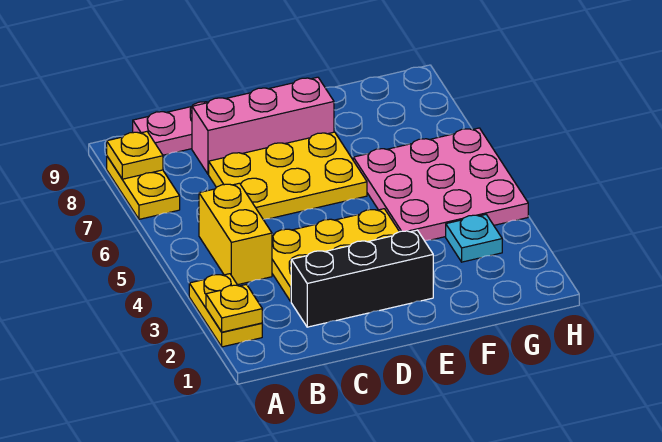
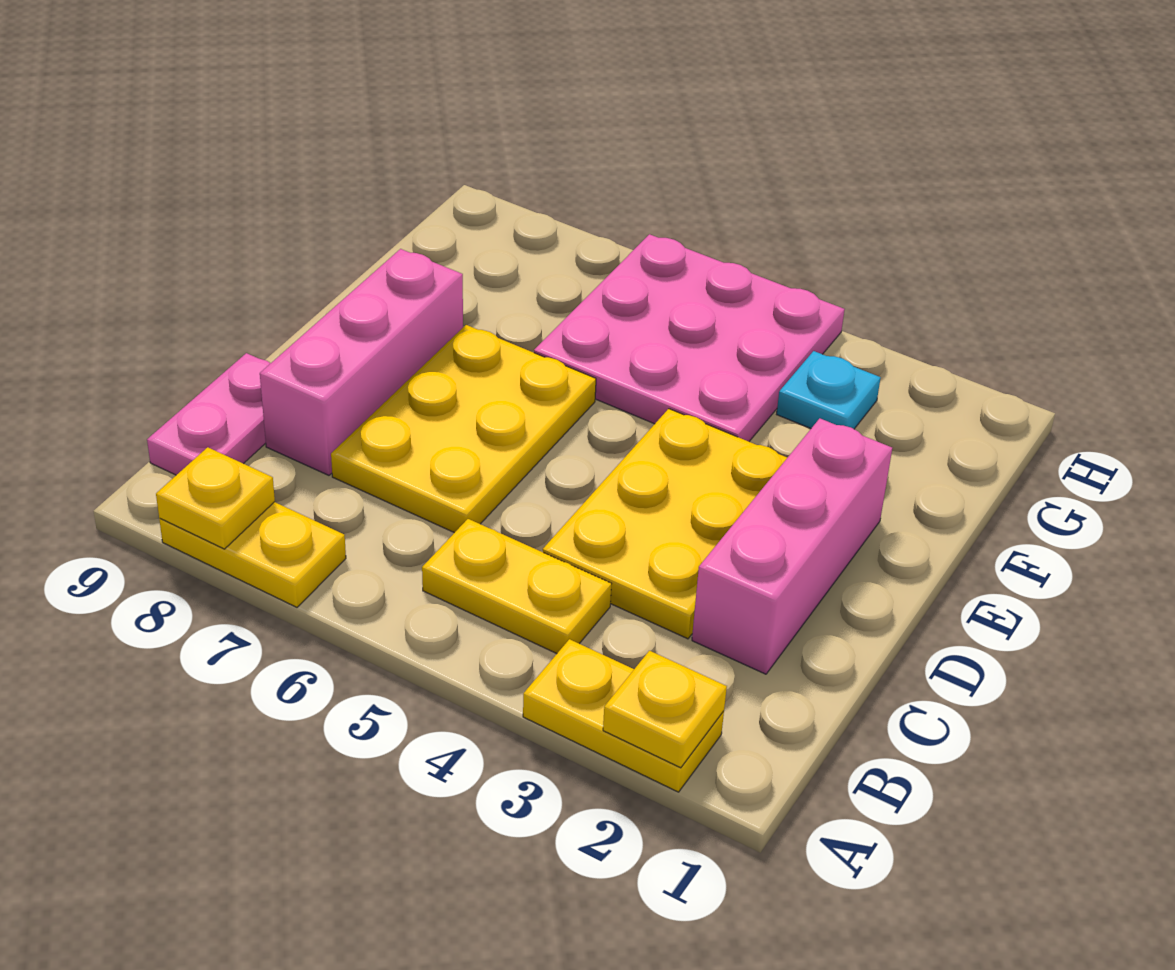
yellow brick B4:B5 level 1 -> yellow plate B4:B5 level 1
black brick C2:E2 level 1 -> pink brick C2:E2 level 1

